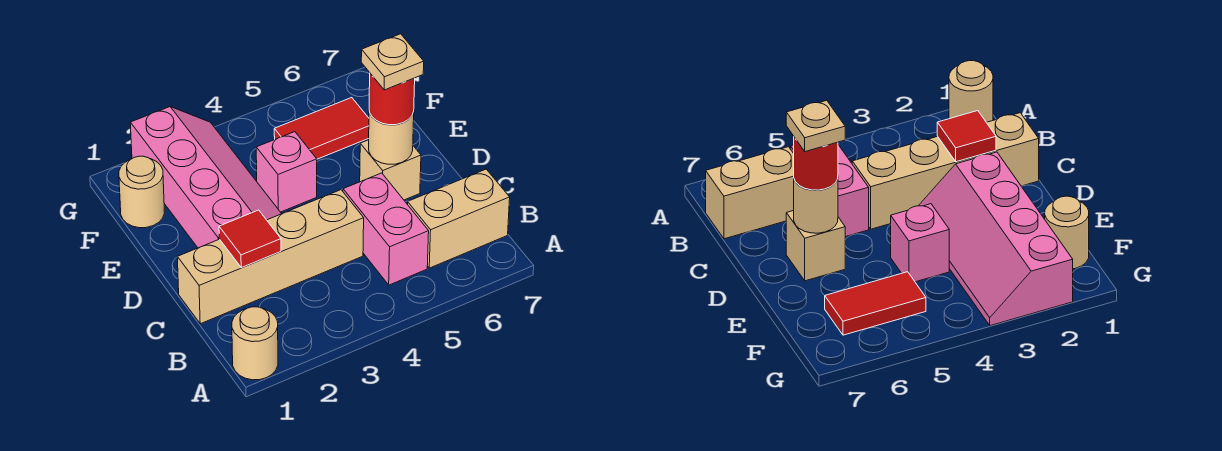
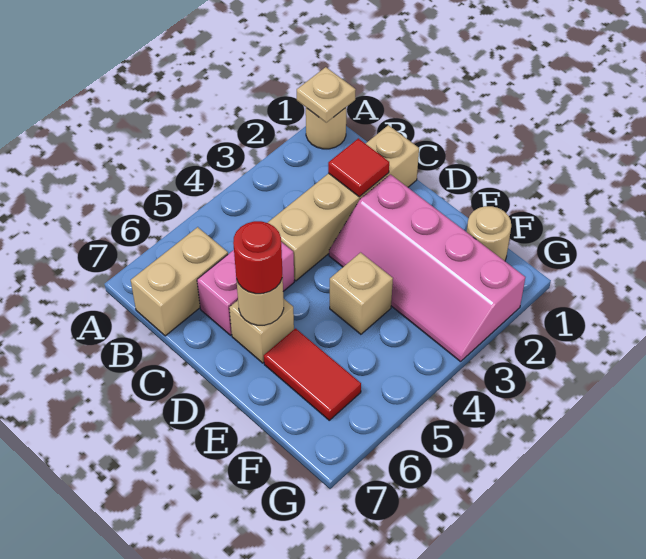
pink brick B5:C5 level 1 -> pink brick C5:C6 level 1
tan plate D6 level 4 -> tan plate A1 level 2
pink brick E4 level 1 -> tan brick E4 level 1
red tile F5:F6 level 1 -> red tile E6:F6 level 1

